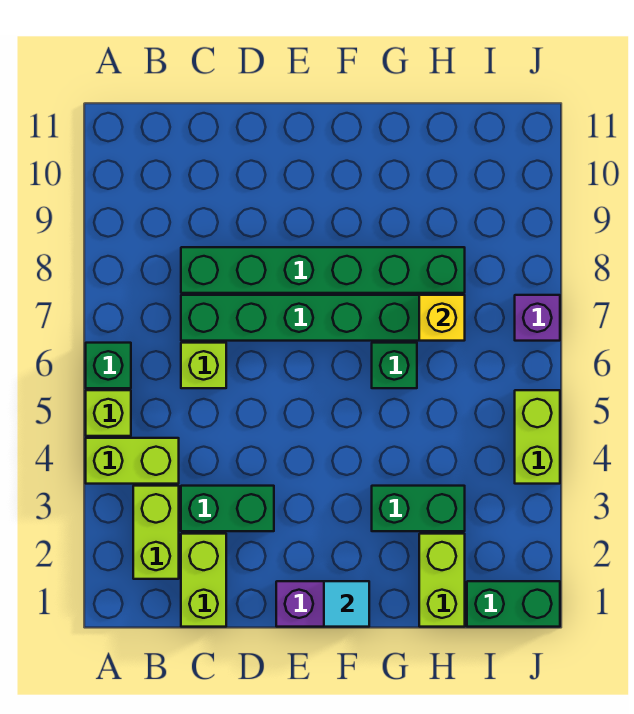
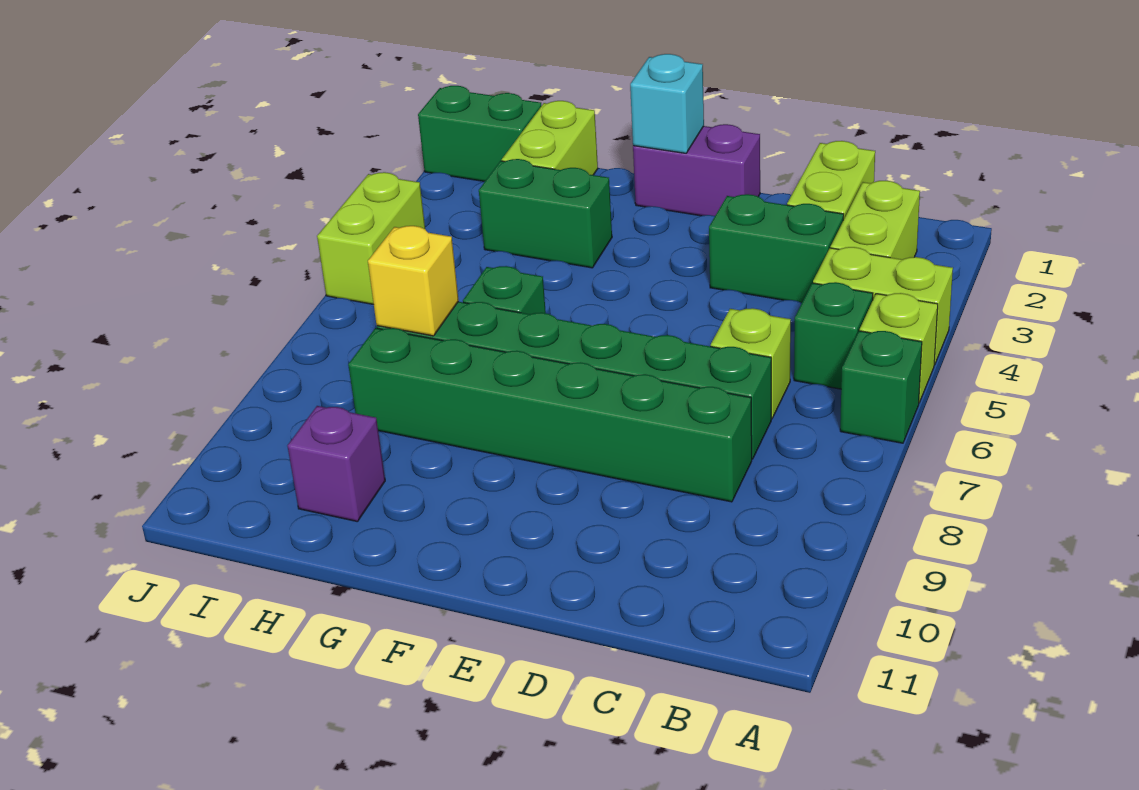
none -> green brick B5 level 1
cyan tile F1 level 2 -> cyan brick F1 level 2
purple brick J7 level 1 -> purple brick H10 level 1

